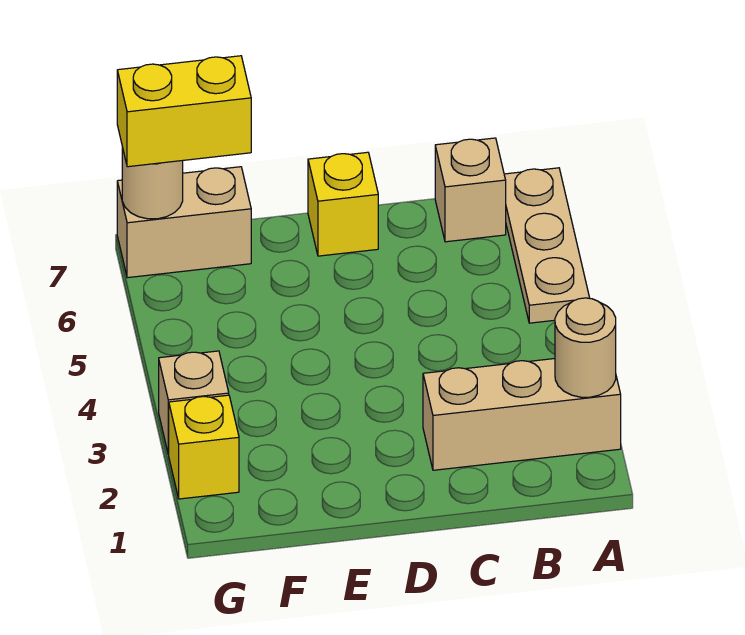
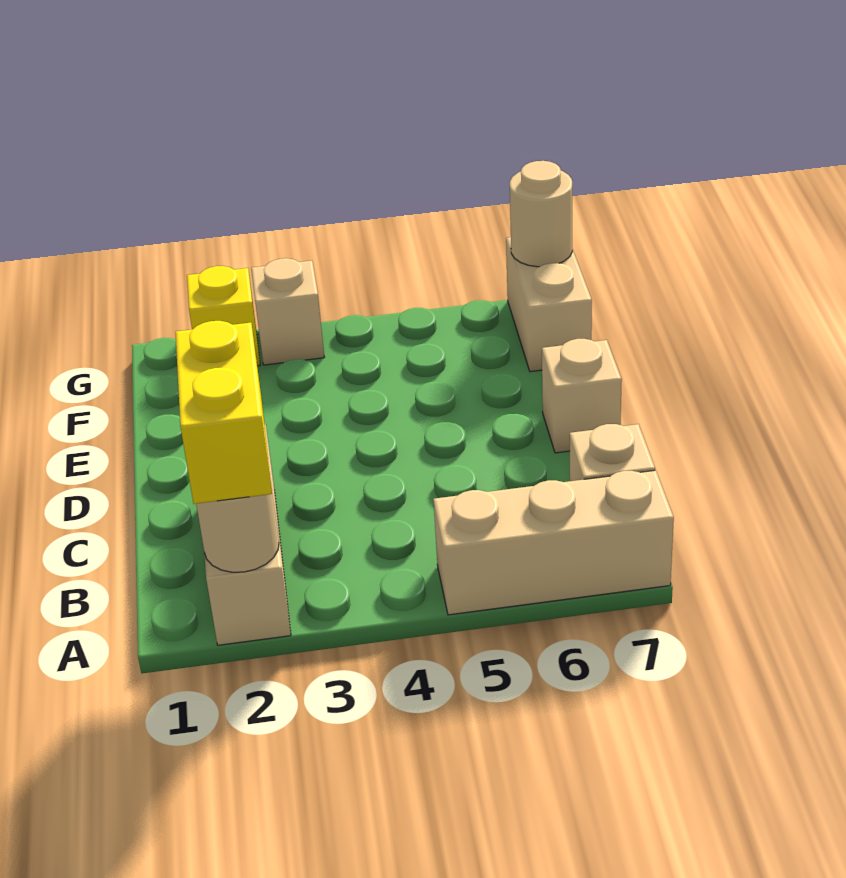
tan plate A5:A7 level 1 -> tan brick A5:A7 level 1
yellow brick D7 level 1 -> tan brick D7 level 1
yellow brick F7:G7 level 3 -> yellow brick A2:B2 level 3

